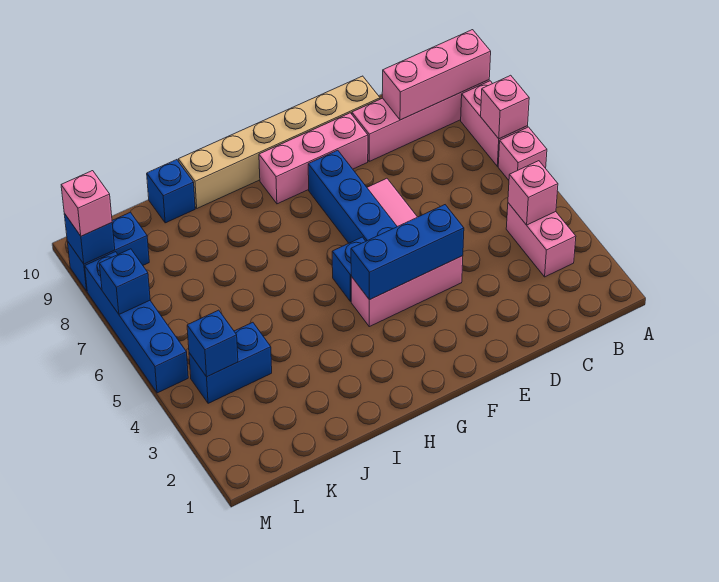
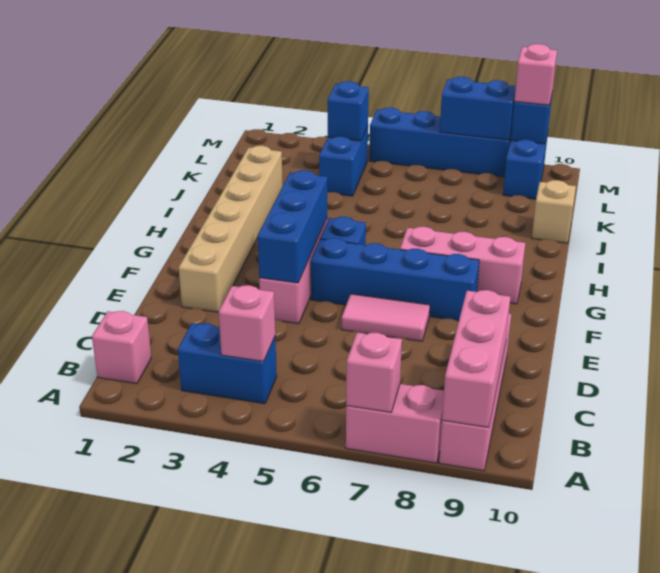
pink brick A6 level 1 -> pink brick B1 level 1
pink brick B3:B4 level 1 -> blue brick B3:B4 level 1
tan brick D10:I10 level 1 -> tan brick E2:J2 level 1
pink brick E9:G9 level 1 -> pink brick G7:G9 level 1
blue brick J10 level 1 -> tan brick J10 level 1
blue brick M7 level 2 -> blue brick M7:M8 level 2

